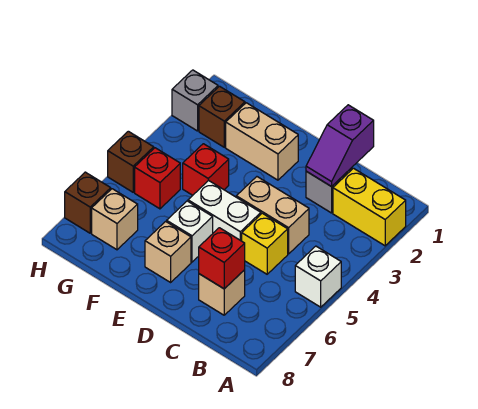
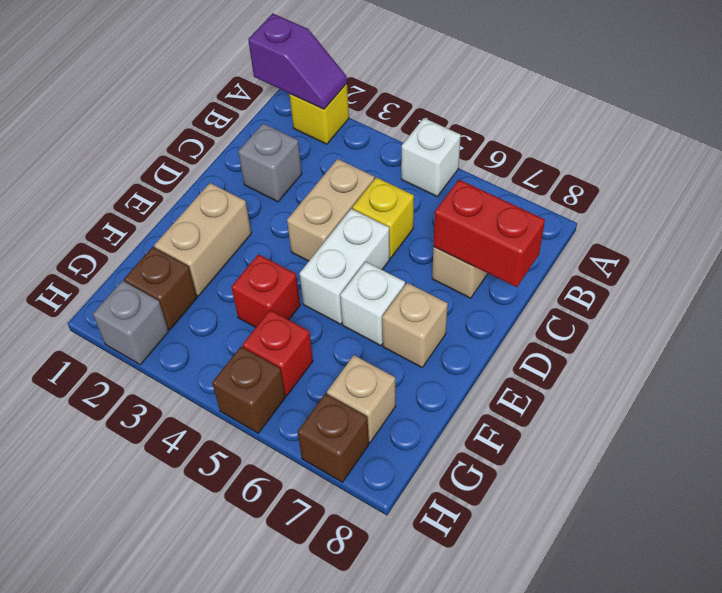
yellow brick A2:B2 level 1 -> yellow brick A2 level 1
purple slope C1:C2 level 2 top 1 -> purple slope A1:A2 level 2 top 1
red brick C7 level 2 -> red brick C7:C8 level 2

